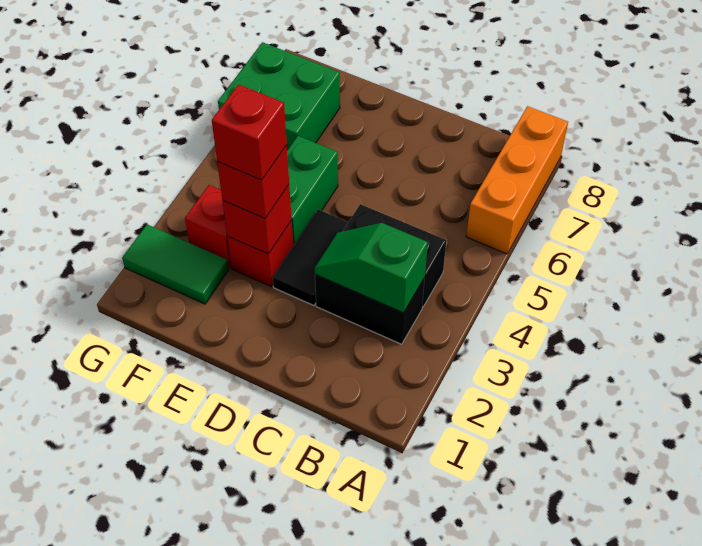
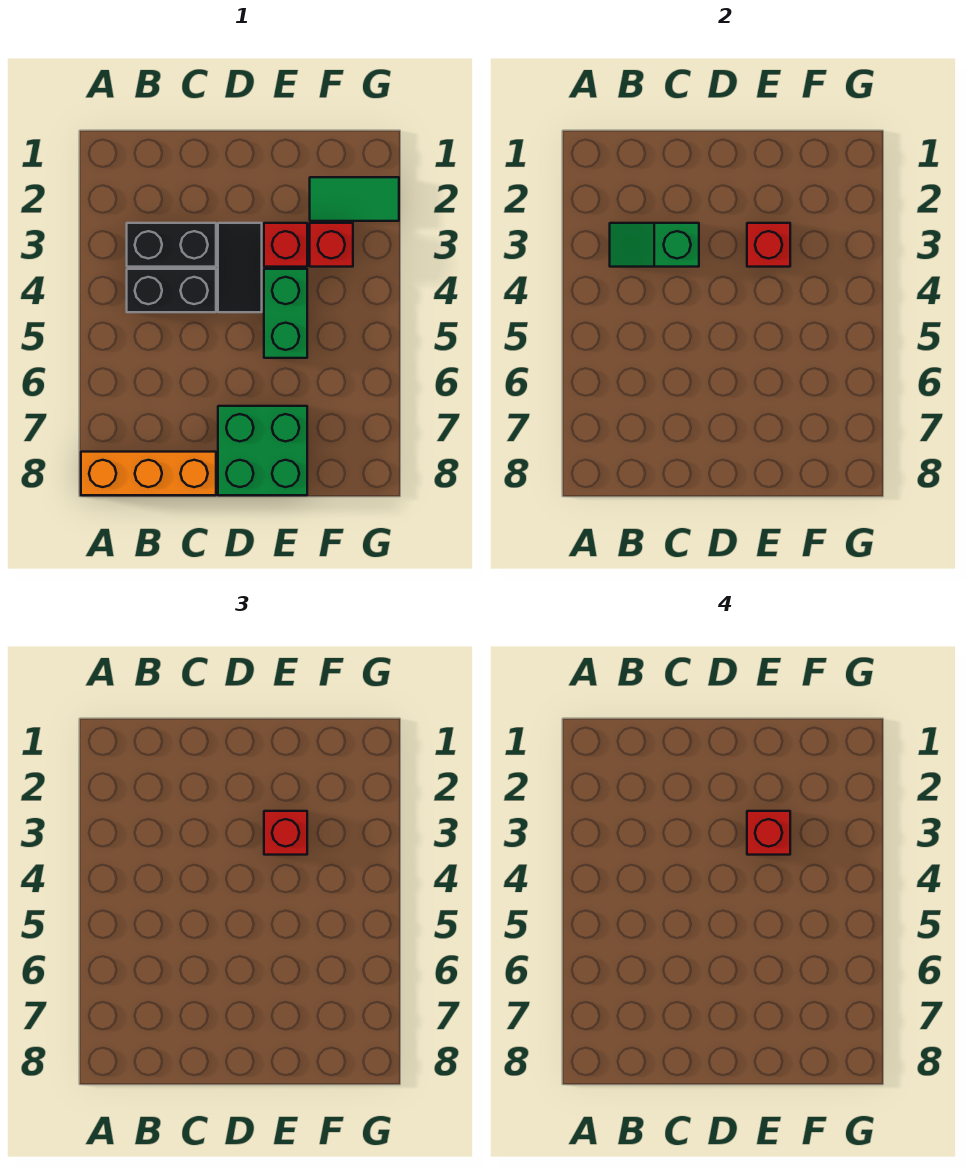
orange brick A6:A8 level 1 -> orange brick A8:C8 level 1
green slope B3:C3 level 2 top B -> green slope B3:C3 level 2 top C
green brick F6:G7 level 1 -> green brick D7:E8 level 1

